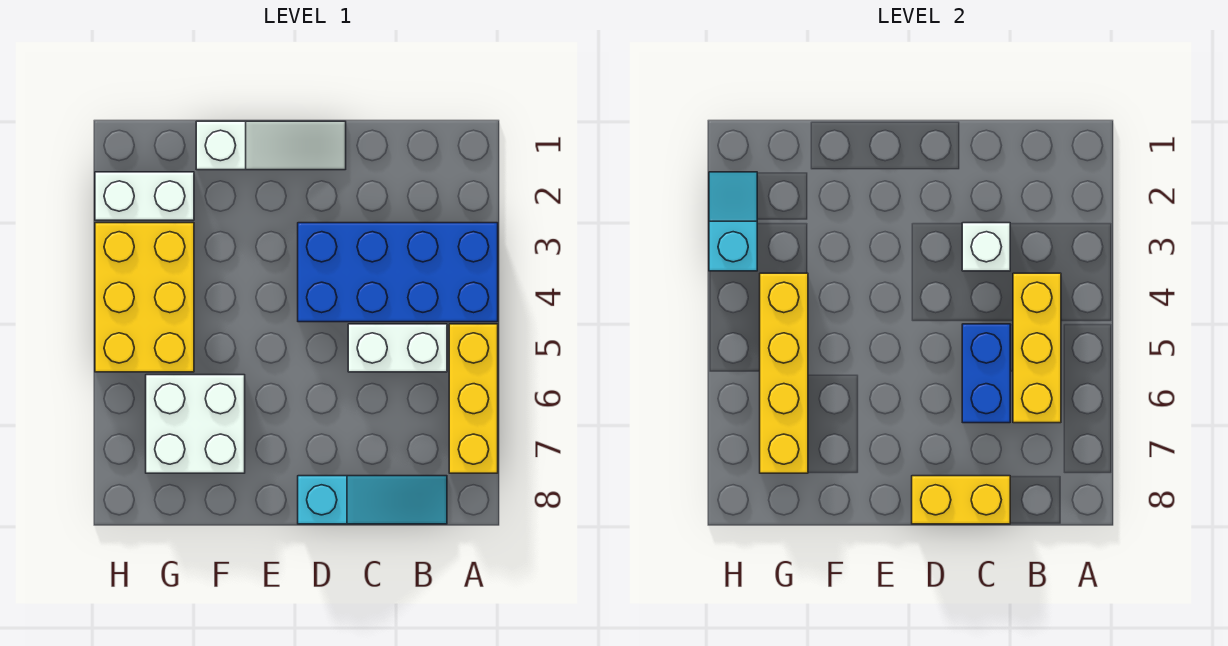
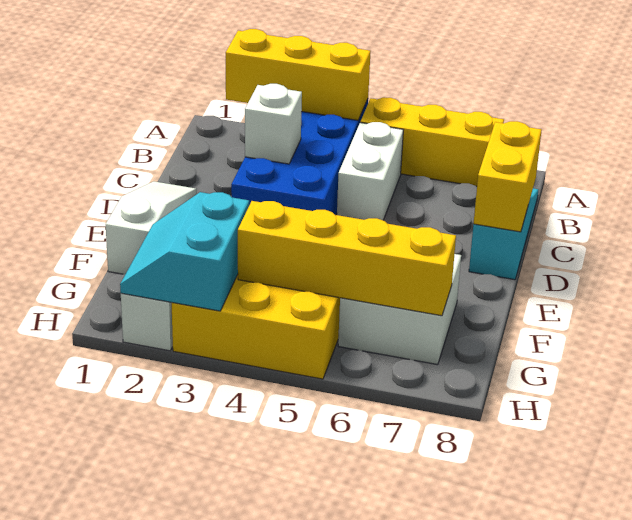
yellow brick B4:B6 level 2 -> yellow brick A2:A4 level 2
blue brick C5:C6 level 2 -> none
cyan slope H2:H3 level 2 top 3 -> cyan slope G2:H3 level 2 top 3

